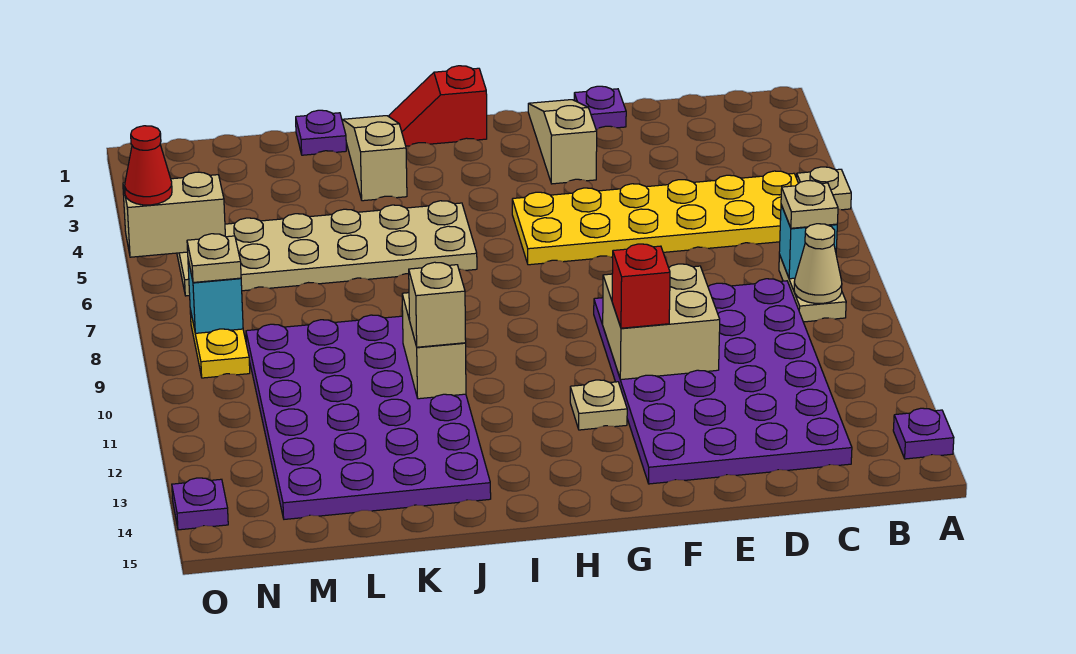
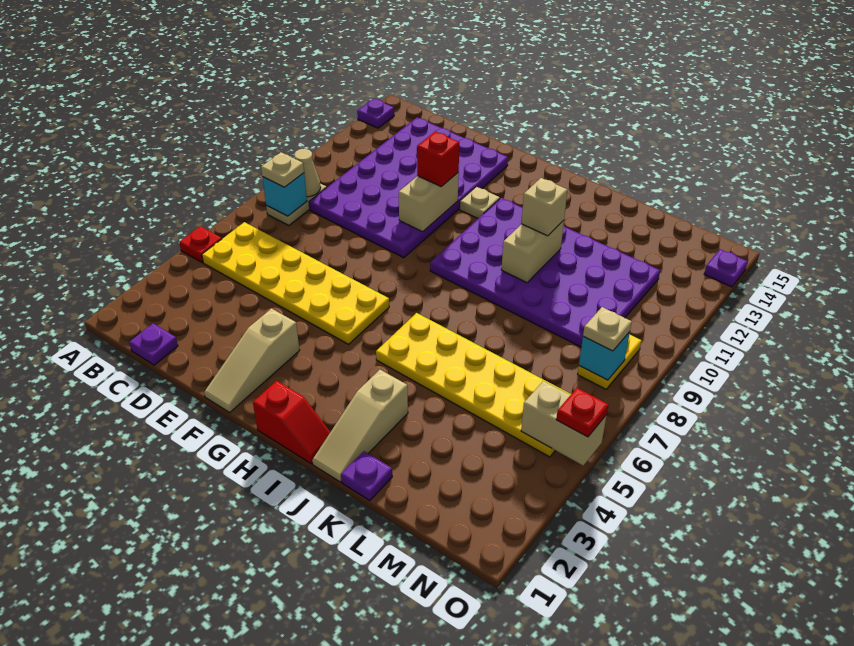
tan plate A5 level 1 -> red plate A5 level 1
purple plate E1 level 1 -> purple plate C1 level 1
tan brick E10:F11 level 2 -> tan brick F10:F11 level 2
tan plate I5:N6 level 1 -> yellow plate I5:N6 level 1
purple plate J9:M14 level 1 -> purple plate H9:M12 level 1
red cone O5 level 3 -> red plate O5 level 3

